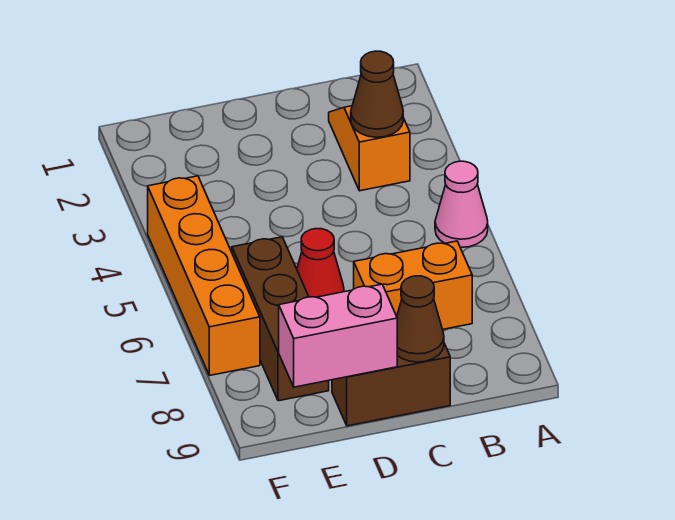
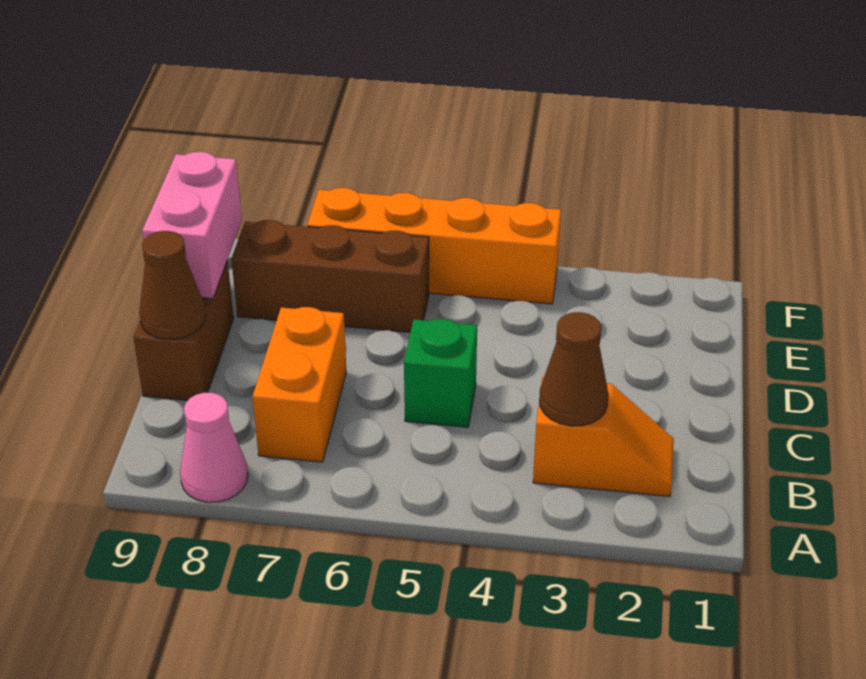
pink cone A5 level 1 -> pink cone A8 level 1
none -> green brick C5 level 1
red cone D6 level 1 -> none

